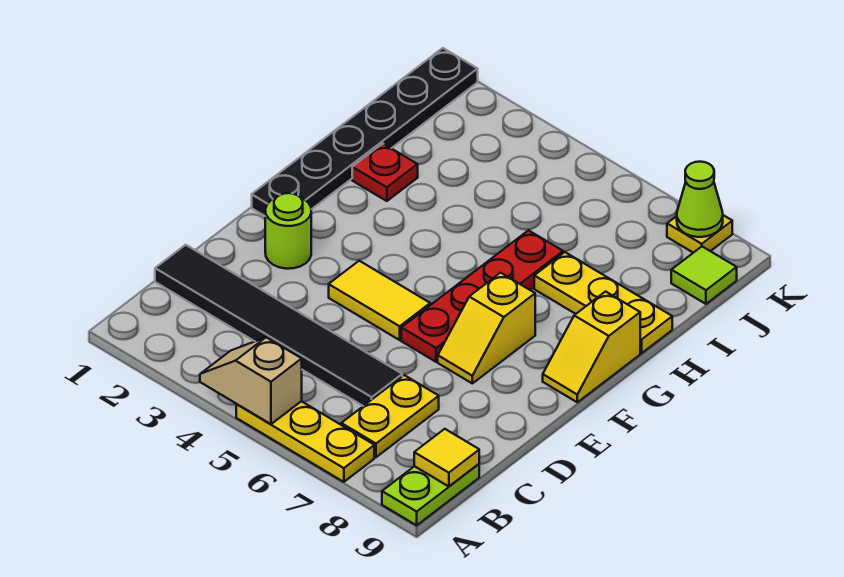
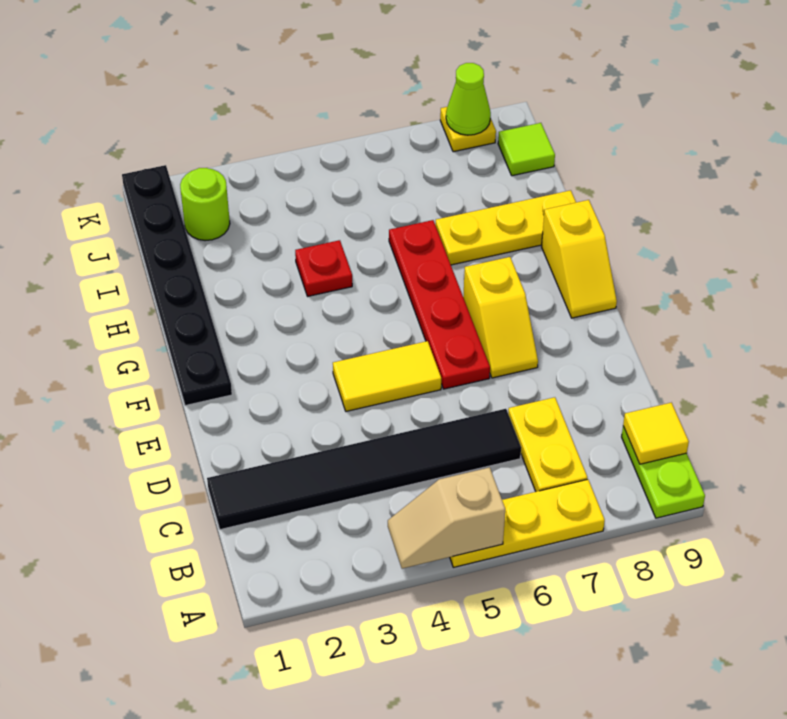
lime round brick E2 level 1 -> lime round brick J2 level 1
red plate H2 level 1 -> red plate H4 level 1

